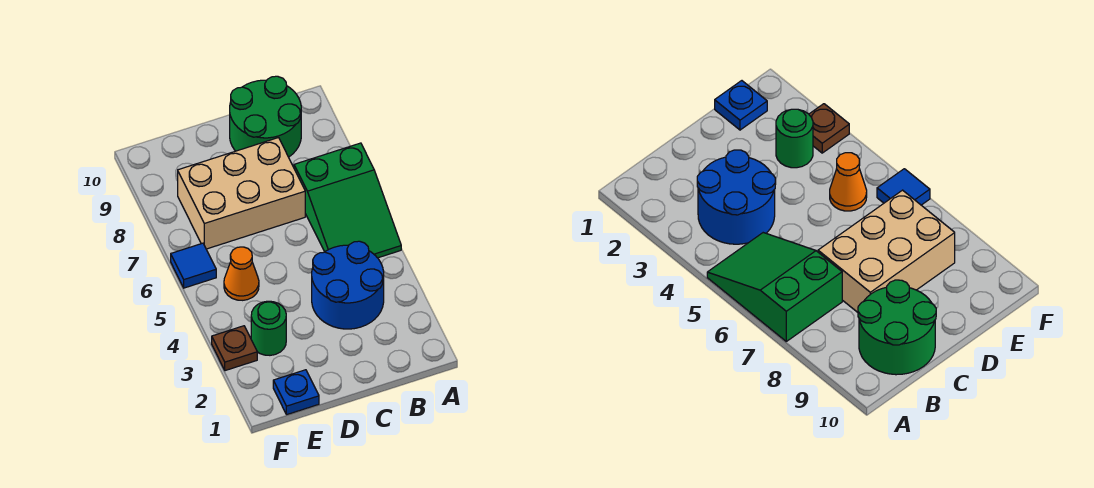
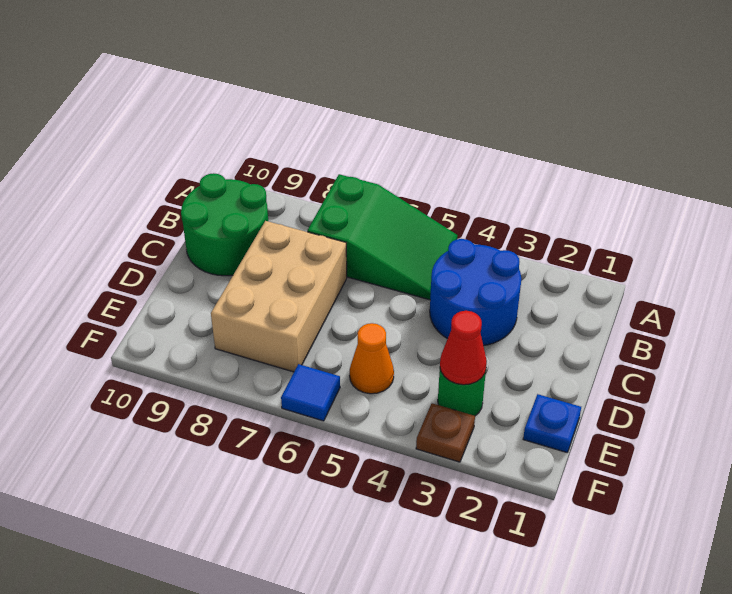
none -> red cone E3 level 2

